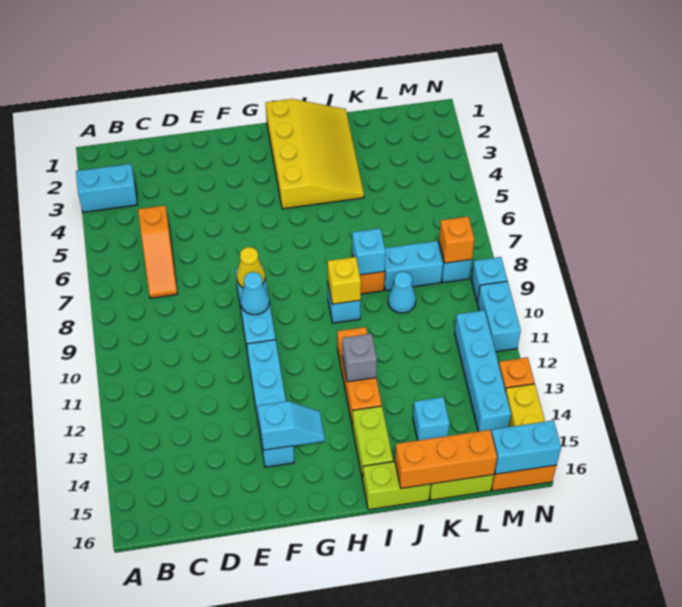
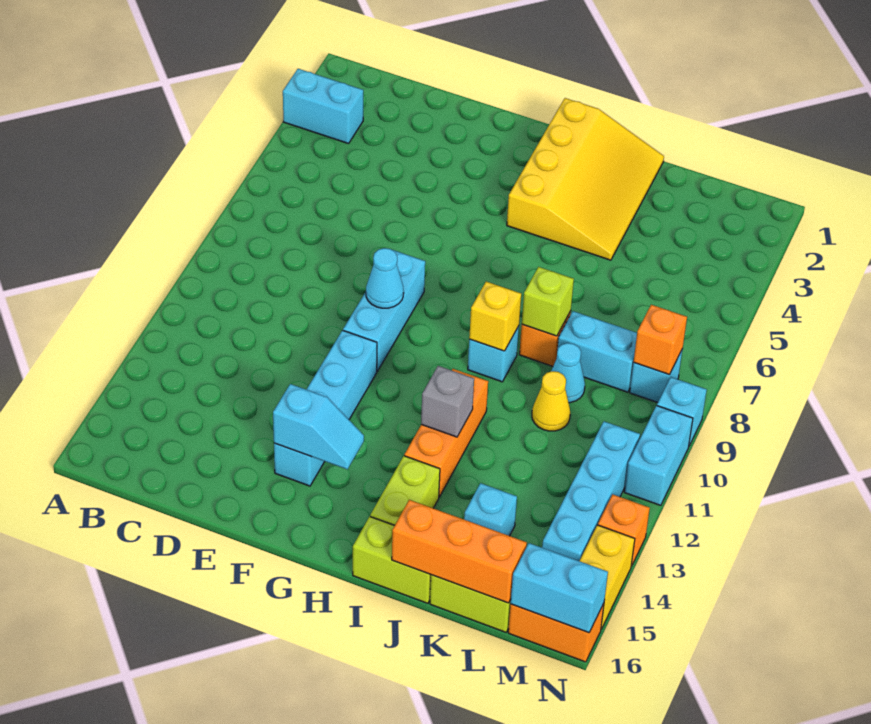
orange slope C5:C7 level 1 top 5 -> none
yellow cone F8 level 2 -> yellow cone K10 level 1
cyan brick J8 level 2 -> lime brick J8 level 2

